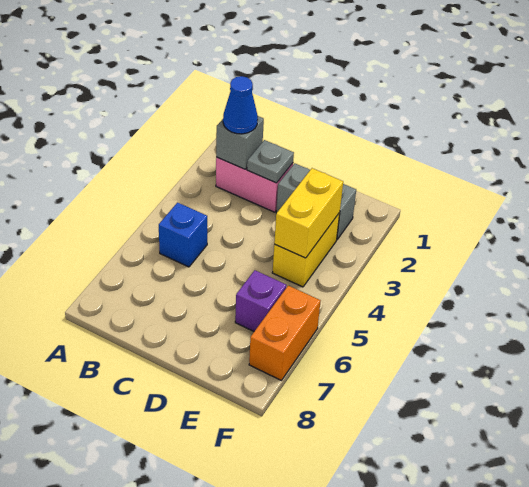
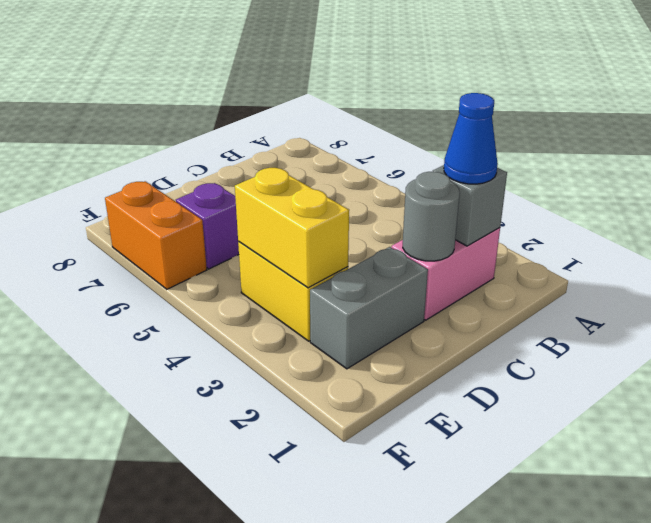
blue brick B5 level 1 -> none
grey plate C2 level 2 -> grey round brick C2 level 2

